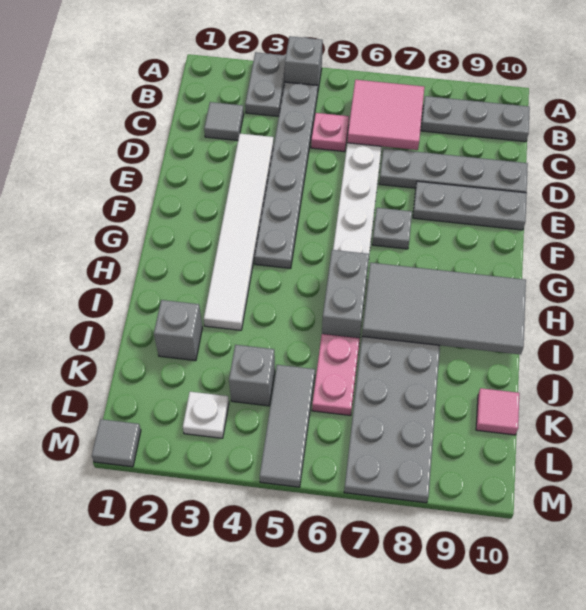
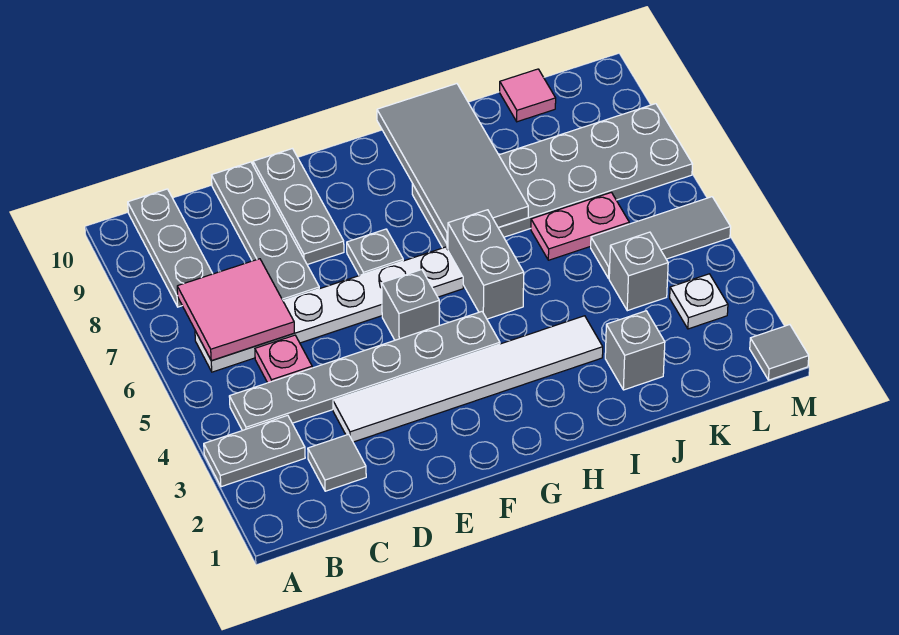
grey brick A4 level 1 -> grey brick F5 level 1
grey brick H6:I6 level 1 -> grey brick H5:H6 level 1

